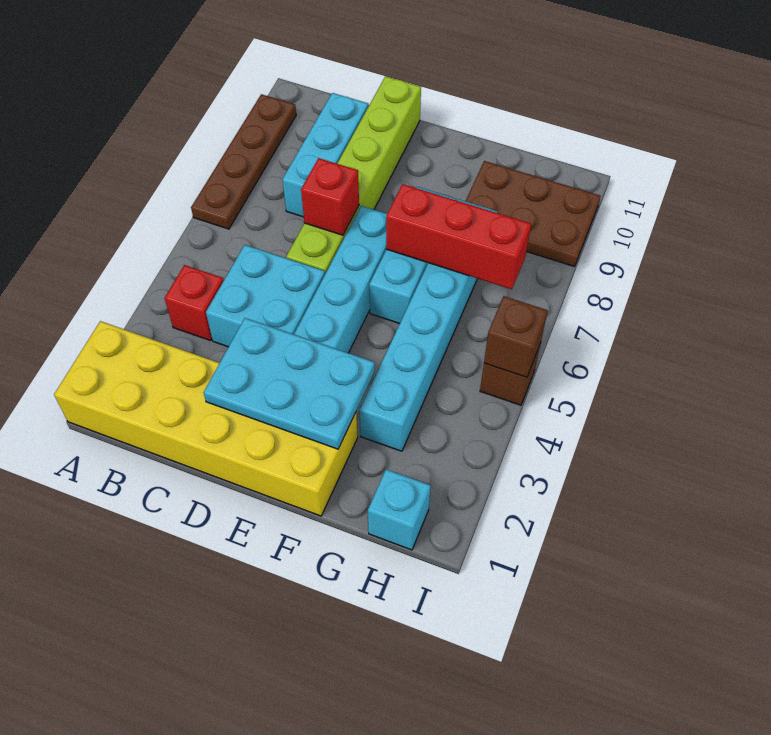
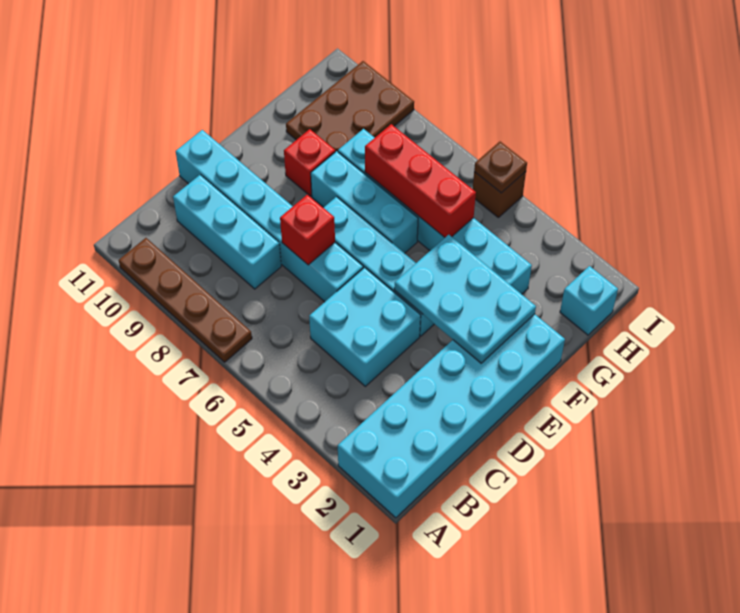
yellow brick A1:F2 level 1 -> cyan brick A1:F2 level 1
red brick B4 level 1 -> red brick F9 level 1
cyan plate D2:F3 level 2 -> cyan plate E2:F4 level 2
lime brick D6:D11 level 1 -> cyan brick D6:D11 level 1
red brick F7:H7 level 2 -> red brick G5:G7 level 2
brown brick I5 level 2 -> brown plate I5 level 2

